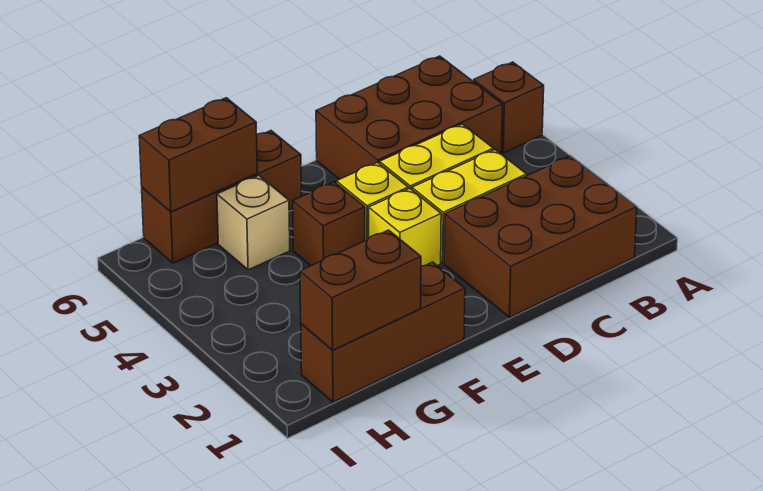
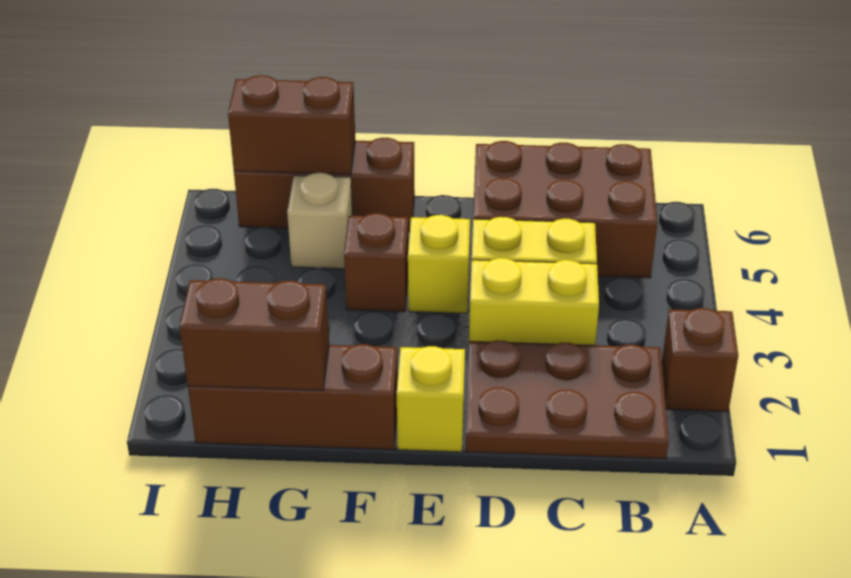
brown brick A5 level 1 -> brown brick A2 level 1
brown brick B1:D2 level 1 -> brown plate B1:D2 level 1
yellow brick E3 level 1 -> yellow brick E1 level 1

